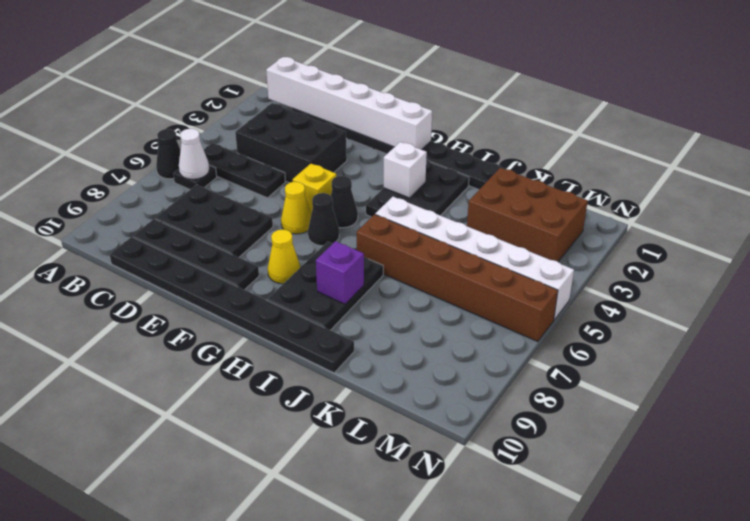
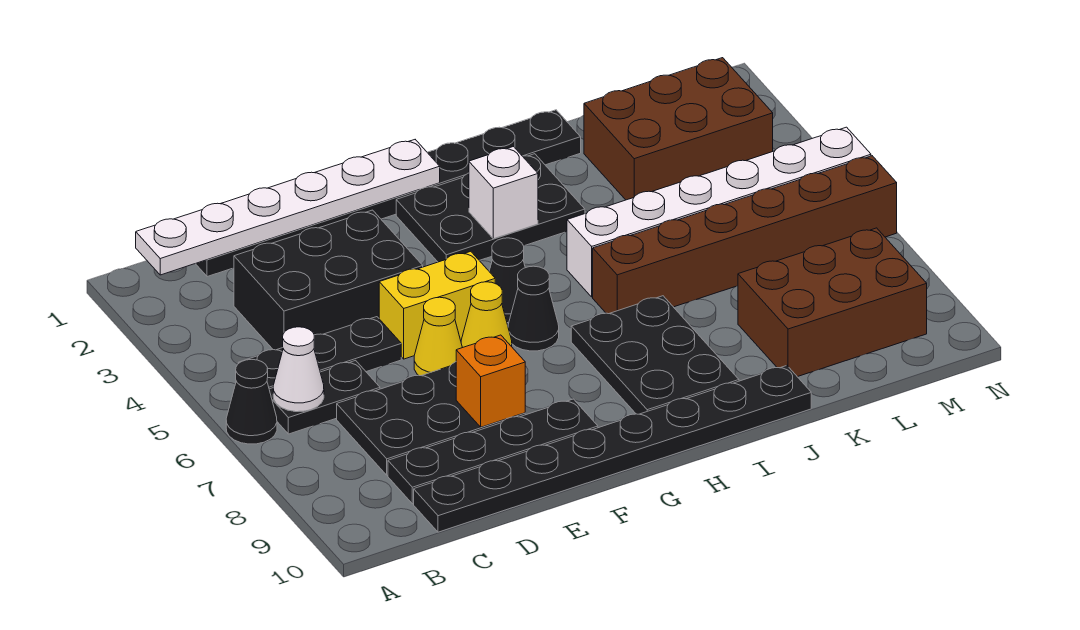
white brick B1:G1 level 2 -> white plate B1:G1 level 2
black plate B6 level 1 -> black plate B6:C6 level 1
none -> orange brick E8 level 2
yellow brick F5 level 1 -> yellow brick E5:F5 level 1
yellow cone G8 level 1 -> yellow cone E6 level 1
black plate H2:I4 level 1 -> black plate G2:I3 level 1
purple brick I8 level 2 -> none
none -> brown brick K8:M9 level 1

